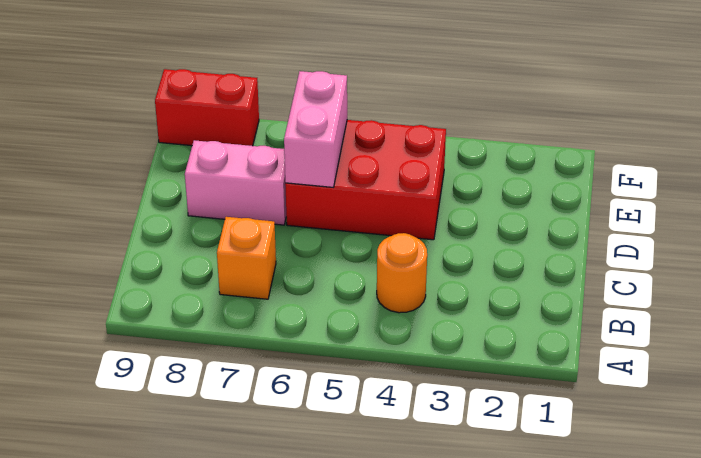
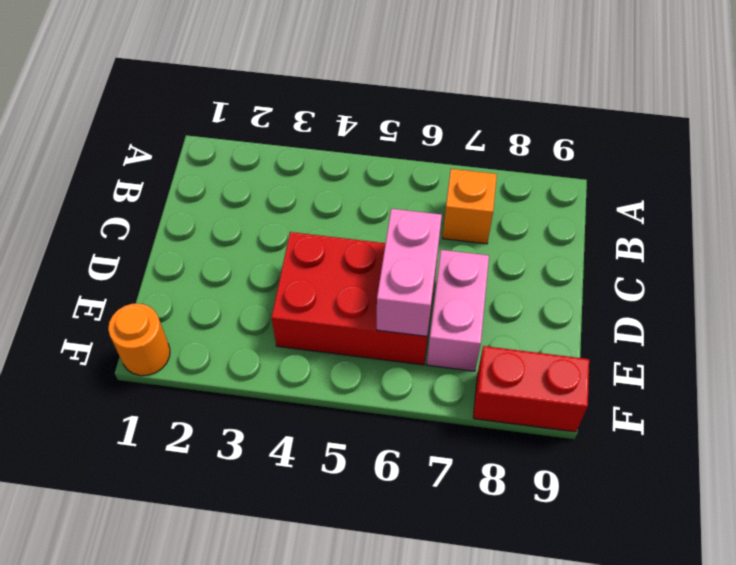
orange round brick B4 level 1 -> orange round brick F1 level 1
pink brick D7:D8 level 1 -> pink brick D7:E7 level 1

